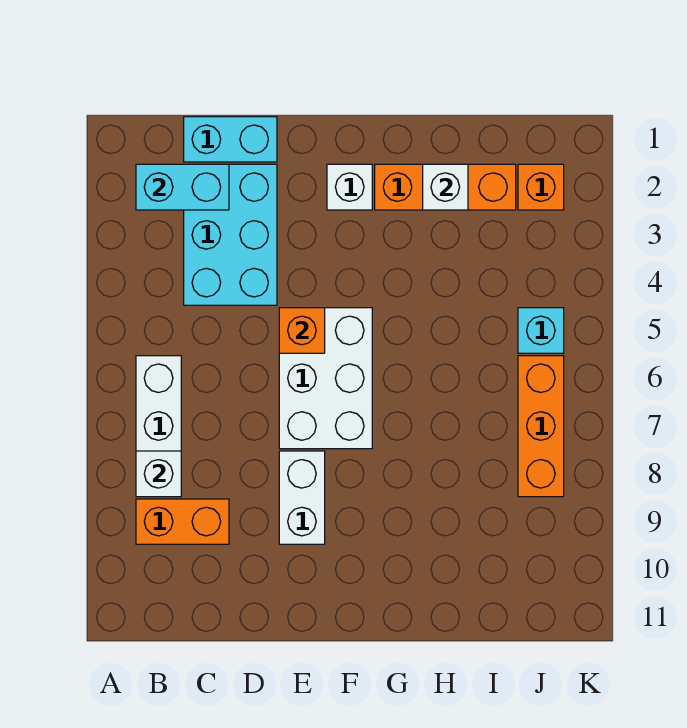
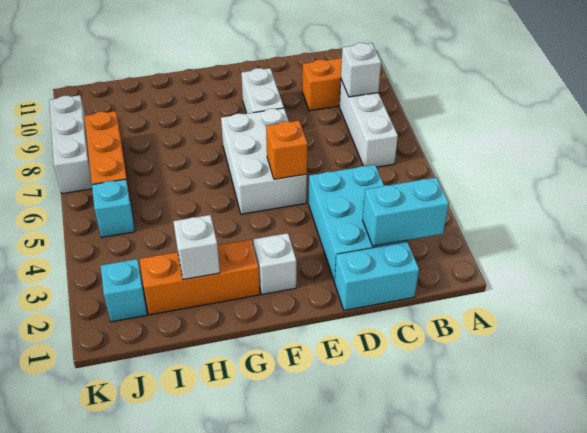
orange brick J2 level 1 -> cyan brick J2 level 1
none -> white brick K7:K9 level 1

